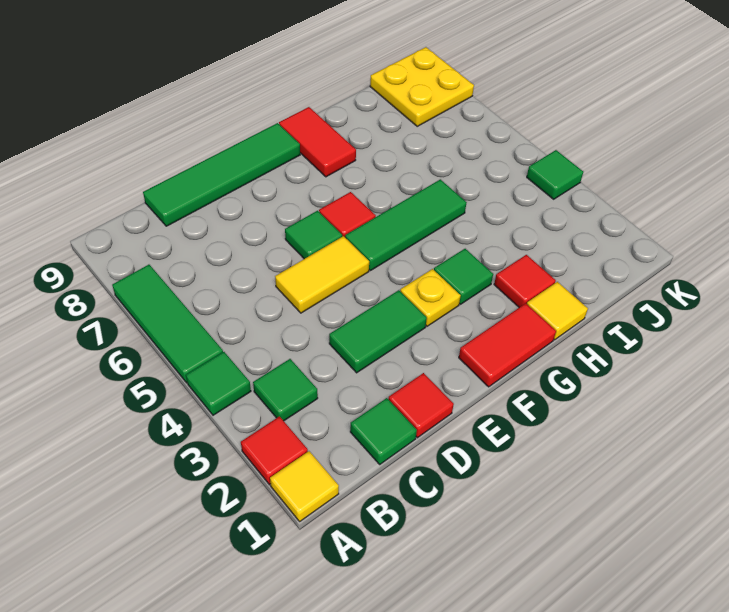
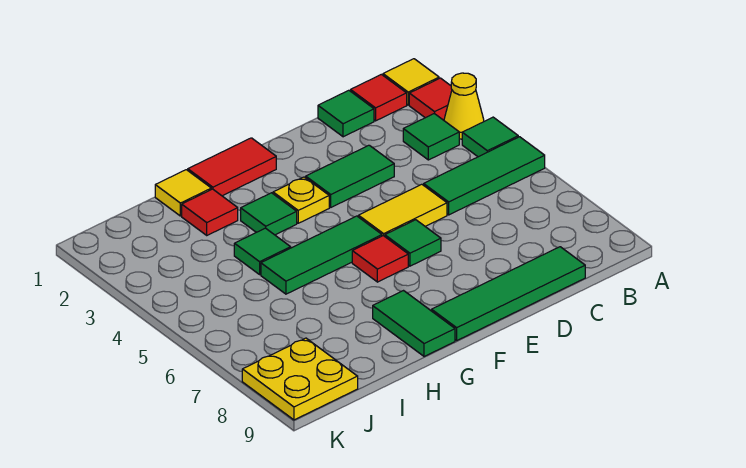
none -> yellow cone A3 level 1
green tile A5:A7 level 1 -> green tile A5:C5 level 1
red tile D1 level 1 -> red tile B1 level 1
red tile G8:G9 level 1 -> green tile G8:G9 level 1
green tile K4 level 1 -> green tile H4 level 1

